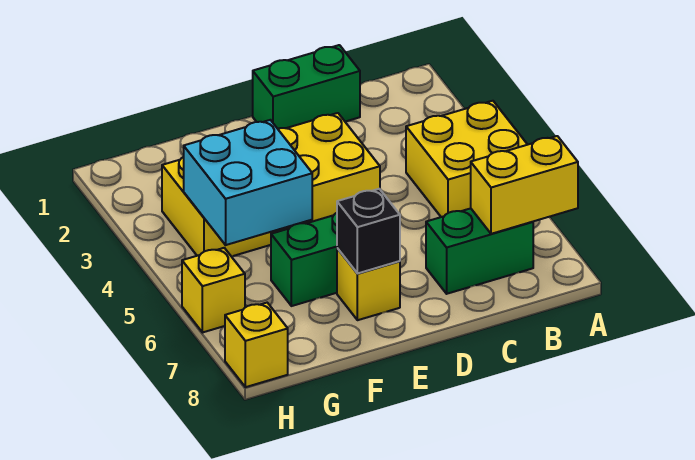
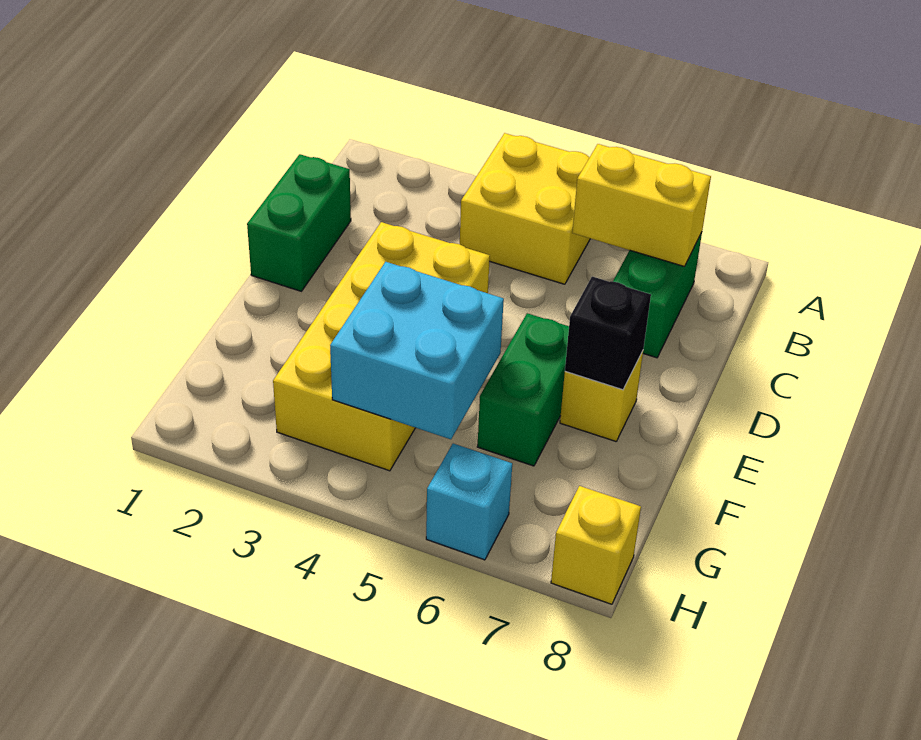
yellow brick A7:B7 level 2 -> yellow brick B6:B7 level 2
yellow brick H6 level 1 -> cyan brick H6 level 1

